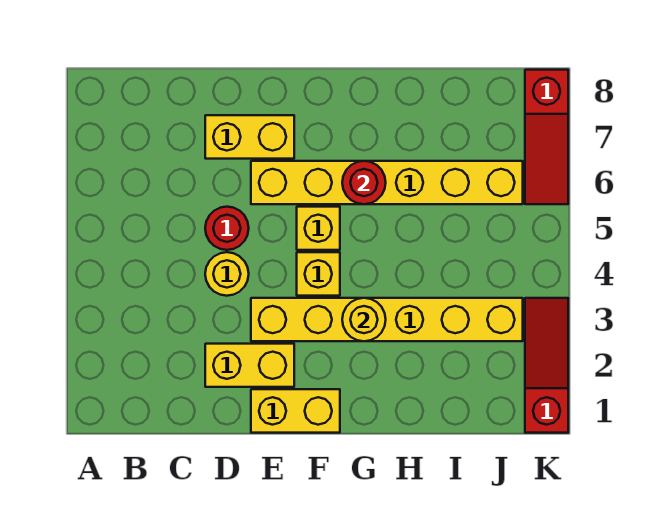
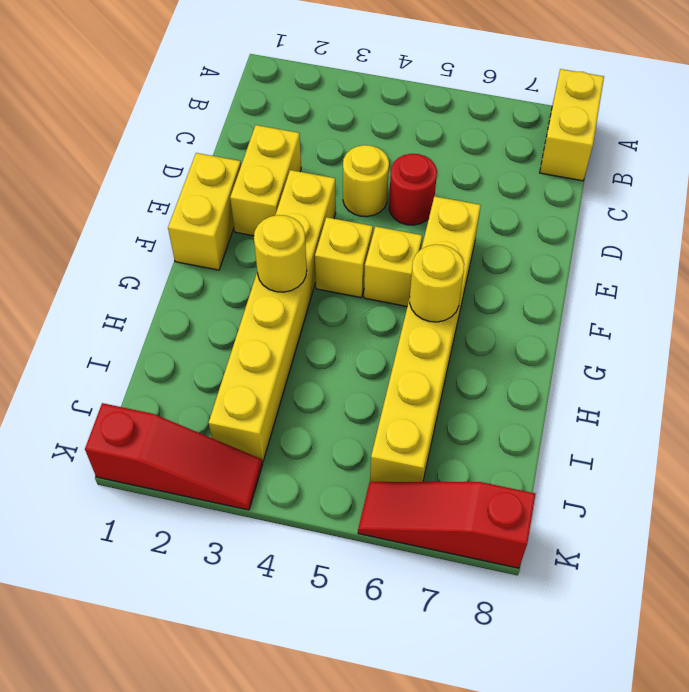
yellow brick D7:E7 level 1 -> yellow brick A8:B8 level 1
red round brick G6 level 2 -> yellow round brick G6 level 2

